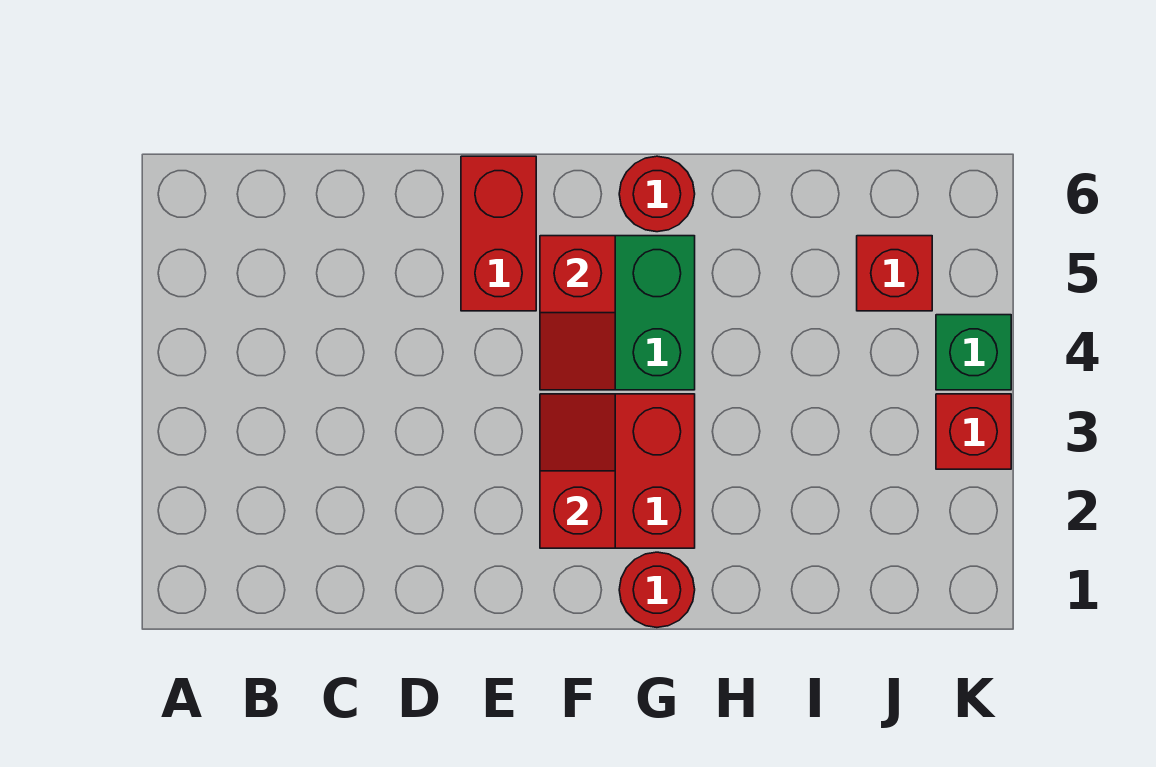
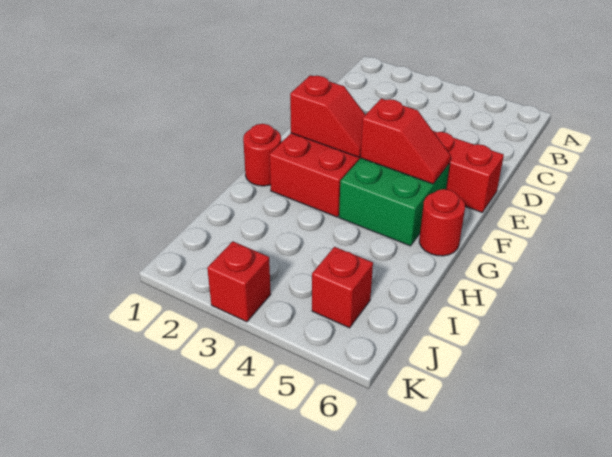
red slope F4:F5 level 2 top 5 -> red slope F4:F5 level 2 top 4
green brick K4 level 1 -> none

